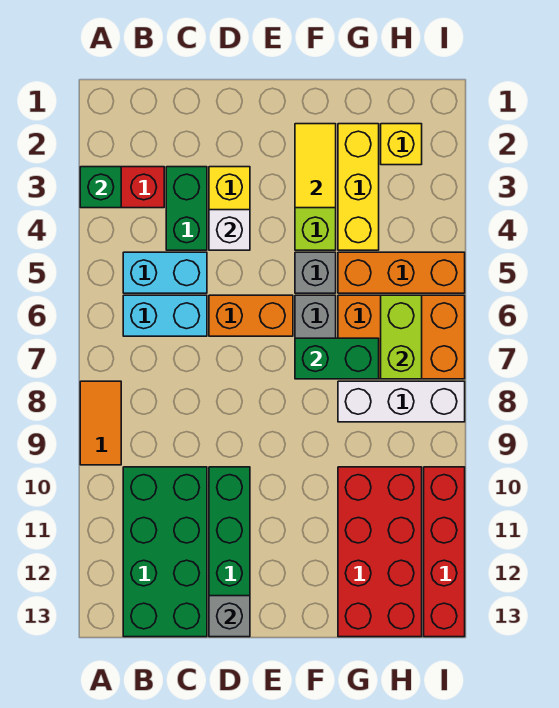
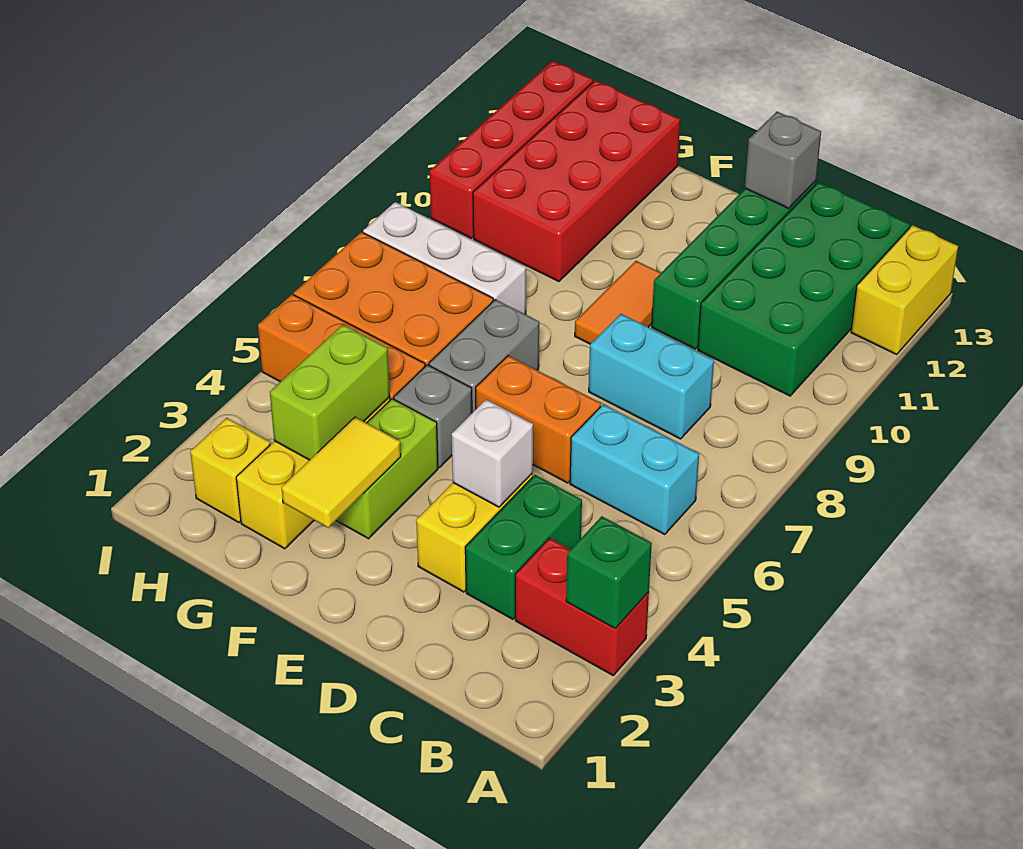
orange tile A8:A9 level 1 -> orange tile E9:E10 level 1
none -> yellow brick A12:A13 level 1
cyan brick B5:C5 level 1 -> cyan brick C8:D8 level 1
green brick F7:G7 level 2 -> none
lime brick H6:H7 level 2 -> lime brick G3:G4 level 2

